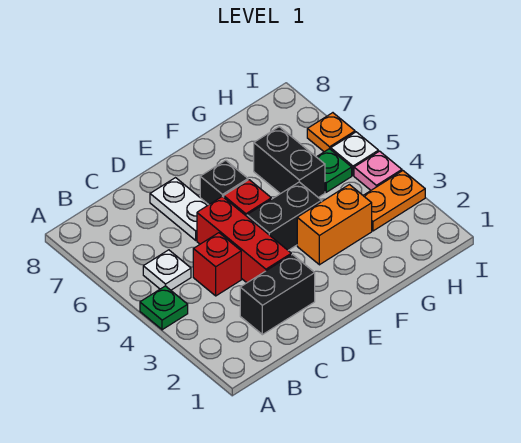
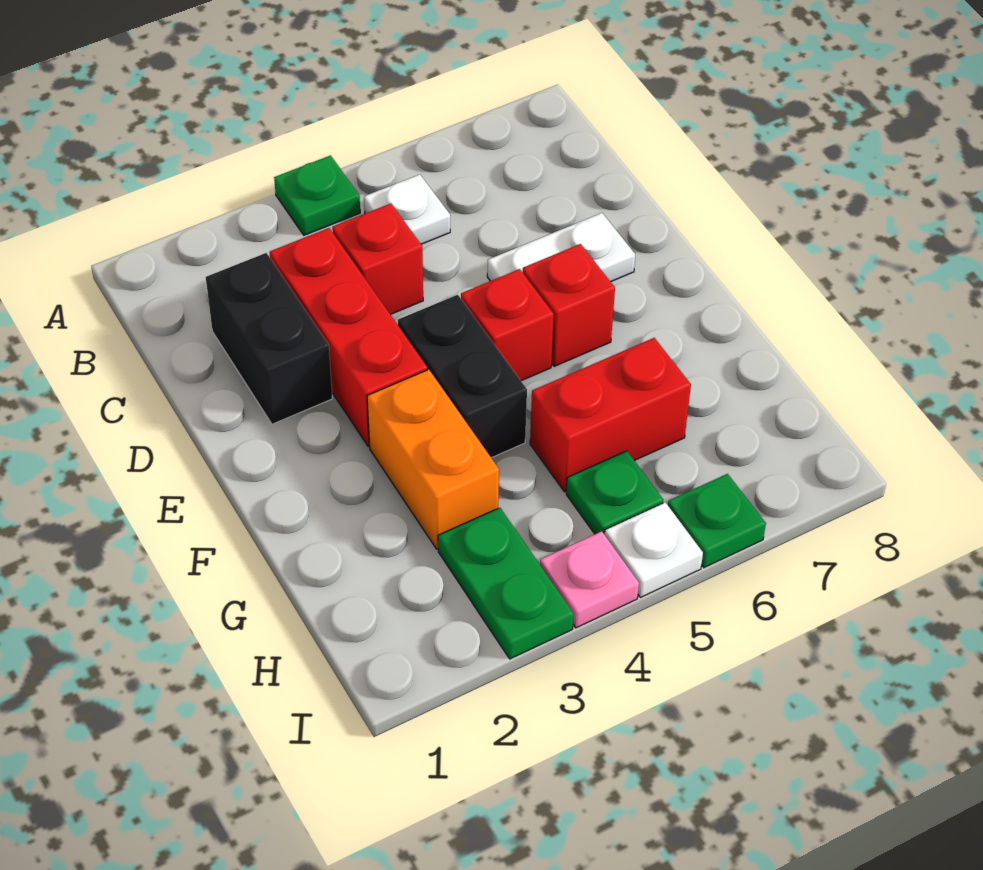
red brick D3:D5 level 1 -> red brick C3:E3 level 1
black brick E6 level 1 -> red brick E6 level 1
black brick G5:G6 level 1 -> red brick G5:G6 level 1
orange plate H3:I3 level 1 -> green plate H3:I3 level 1
orange plate I6 level 1 -> green plate I6 level 1

